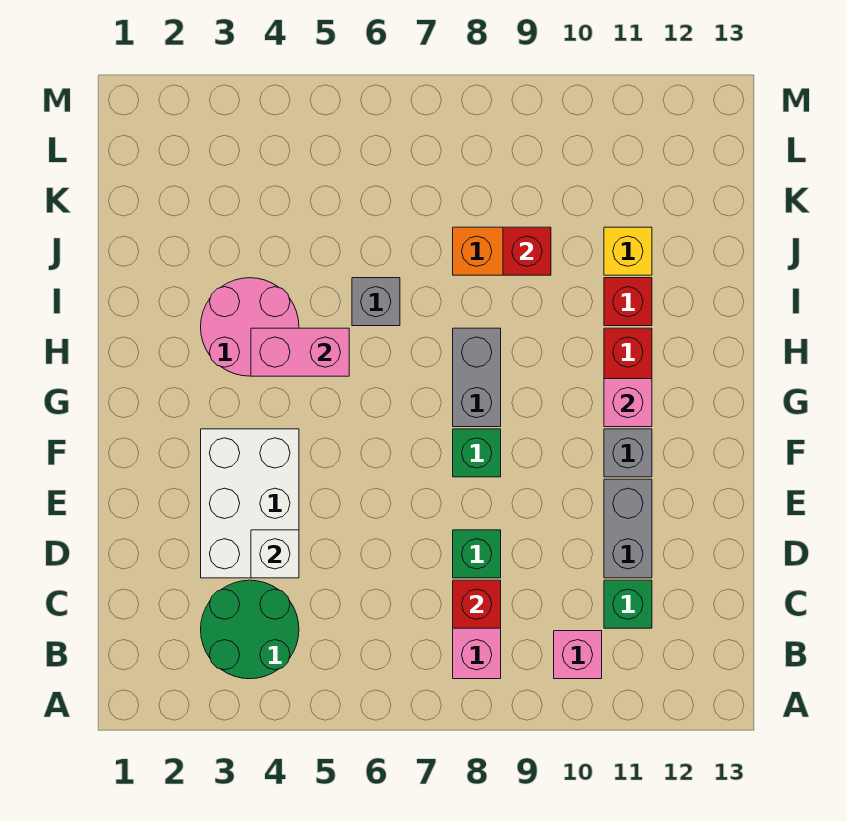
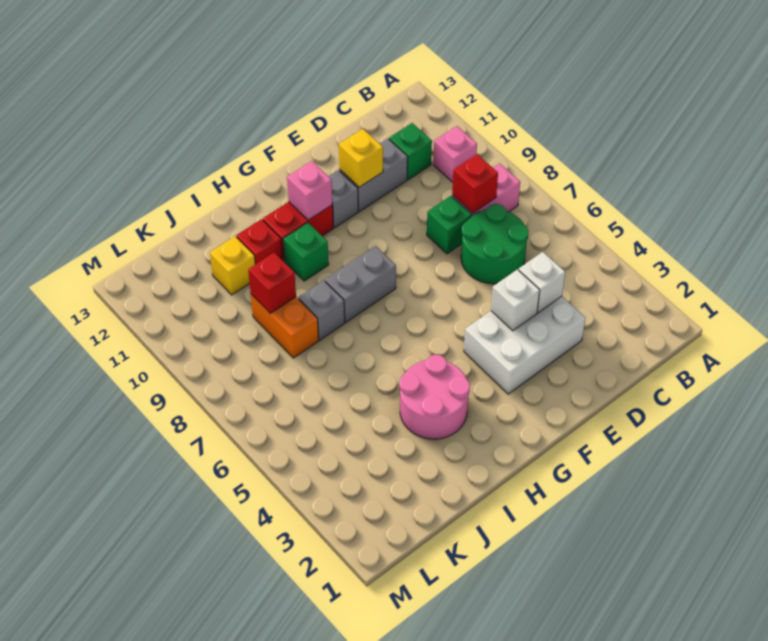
green round brick B3:C4 level 1 -> green round brick C6:D7 level 1
none -> white brick E4 level 2
none -> yellow brick E11 level 2
green brick F8 level 1 -> green brick H10 level 1
pink brick H4:H5 level 2 -> none
grey brick I6 level 1 -> grey brick I8 level 1

